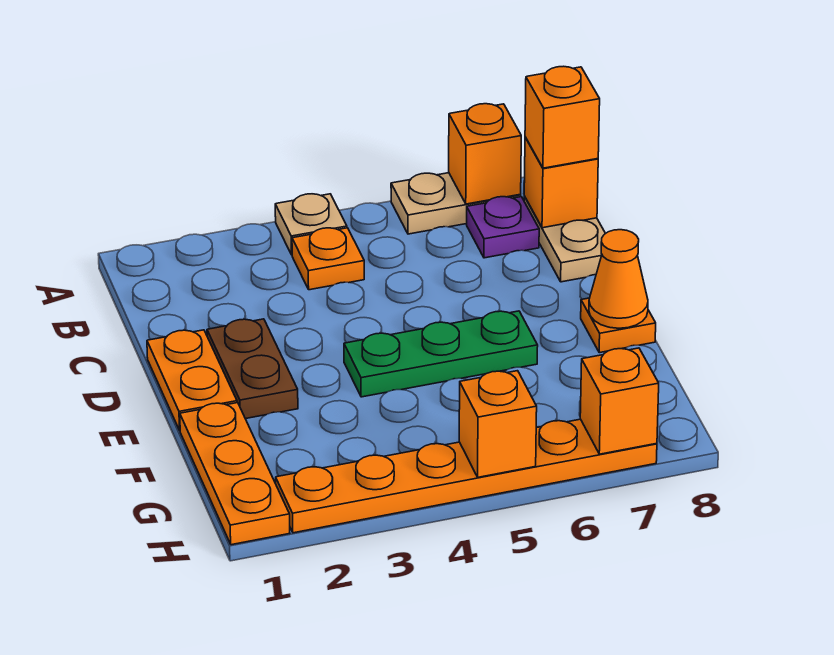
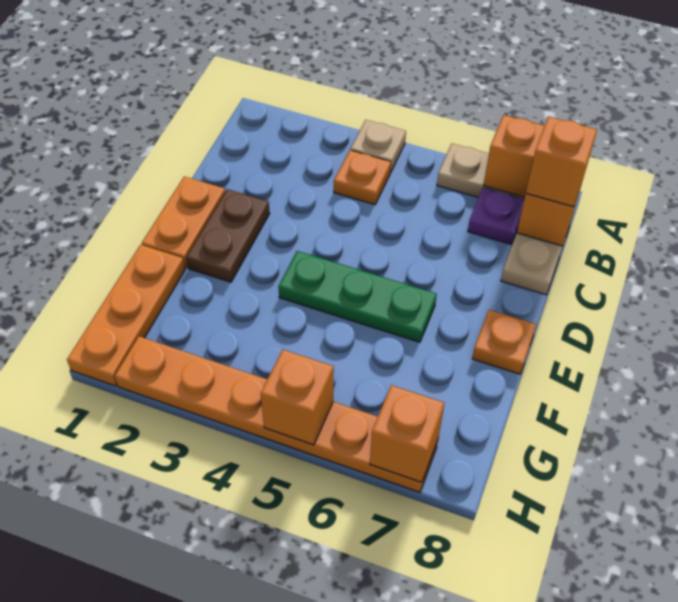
orange cone E8 level 2 -> none

